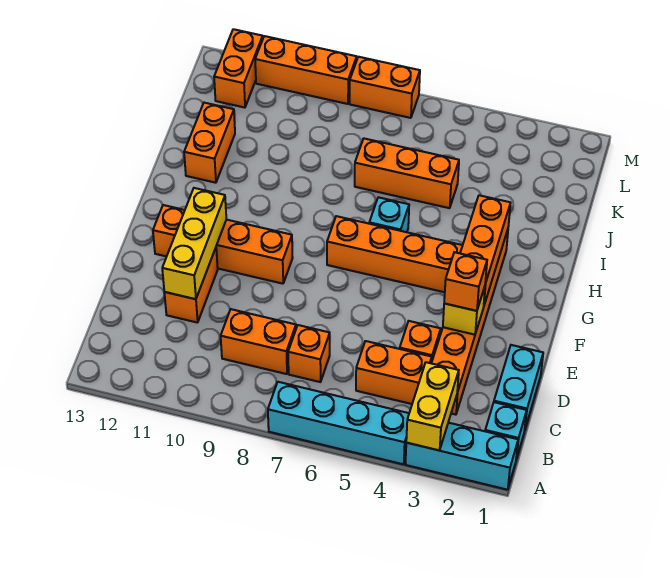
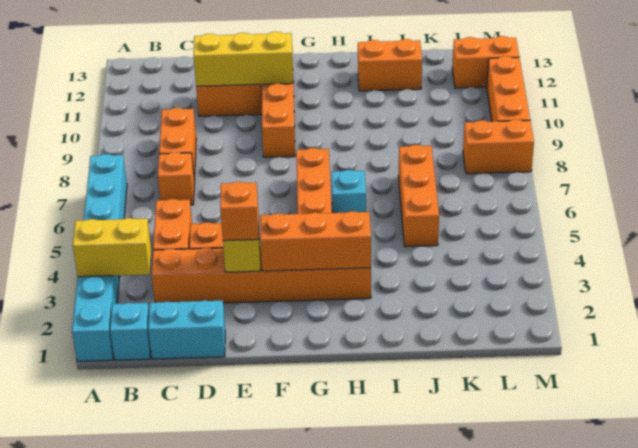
orange brick M7:M8 level 1 -> orange brick L8:M8 level 1

